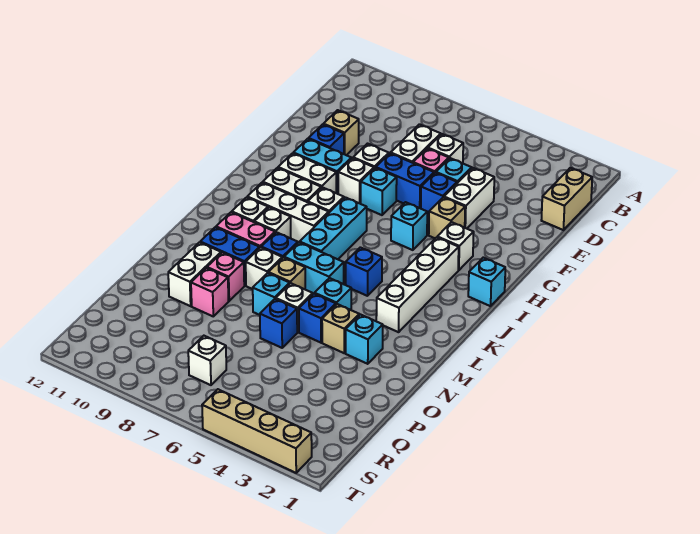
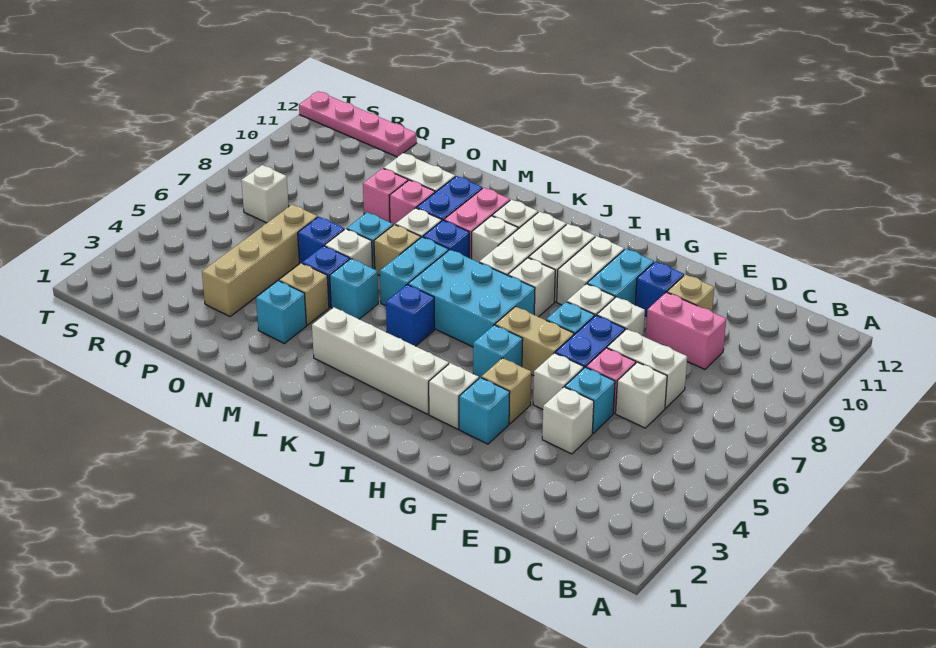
tan brick C1:D1 level 1 -> tan brick G6:H6 level 1
none -> pink brick D9:E9 level 1
white brick E4:F4 level 1 -> white brick E4 level 1
blue brick F5 level 1 -> white brick F5 level 1
cyan brick I1 level 1 -> cyan brick G3 level 1
cyan brick I7:K7 level 1 -> cyan brick I6:K7 level 1
none -> pink plate Q12:T12 level 1
tan brick T2:T5 level 1 -> tan brick P3:P6 level 1

